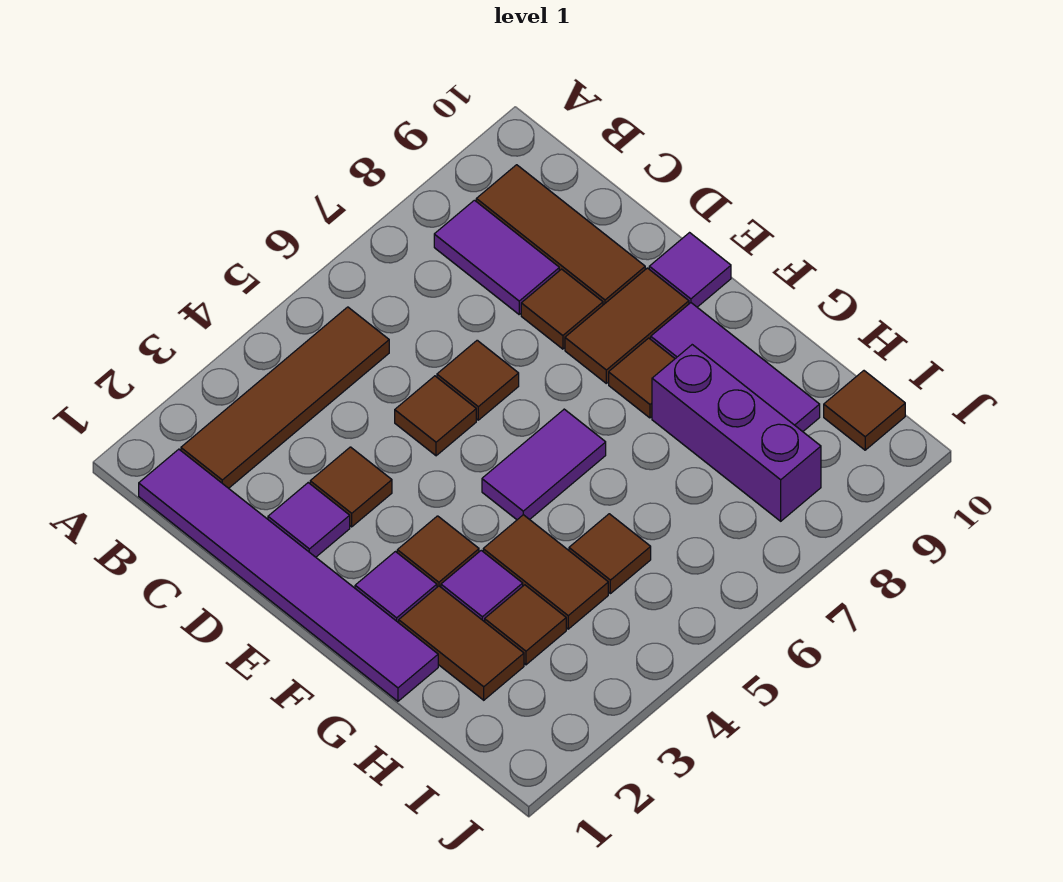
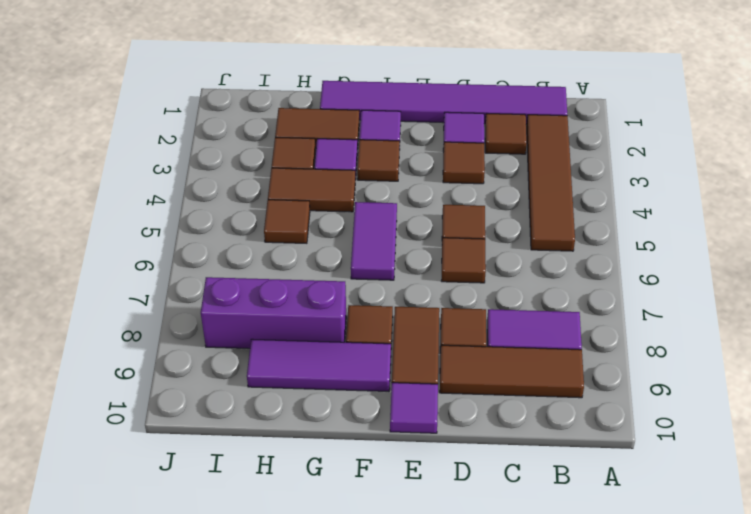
brown tile I10 level 1 -> brown tile C2 level 1

